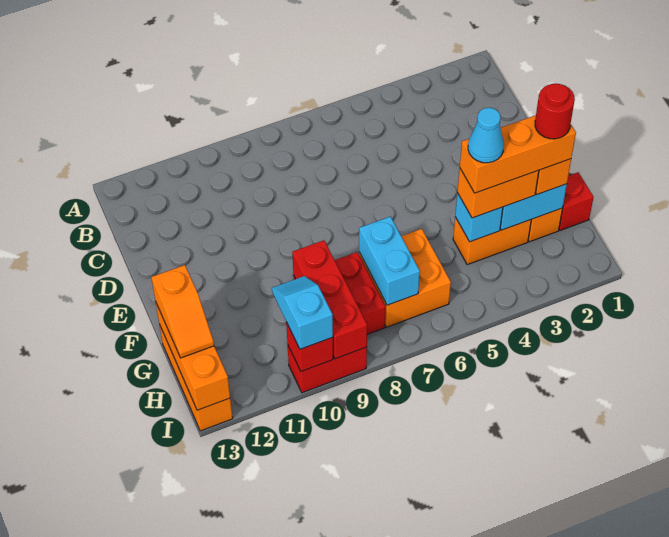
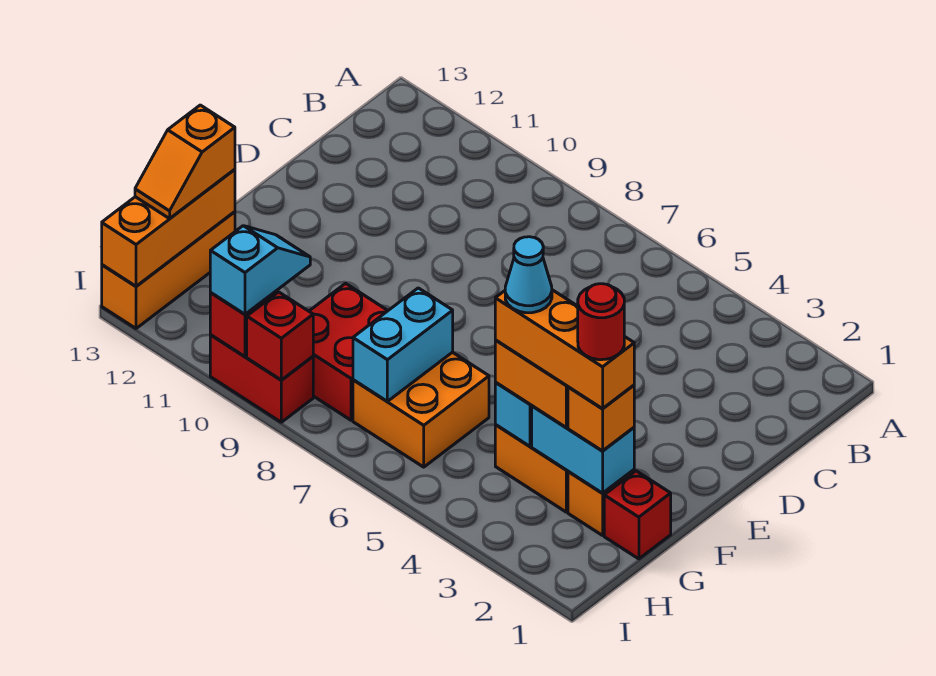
red brick G9:I9 level 2 -> red brick I9 level 2

